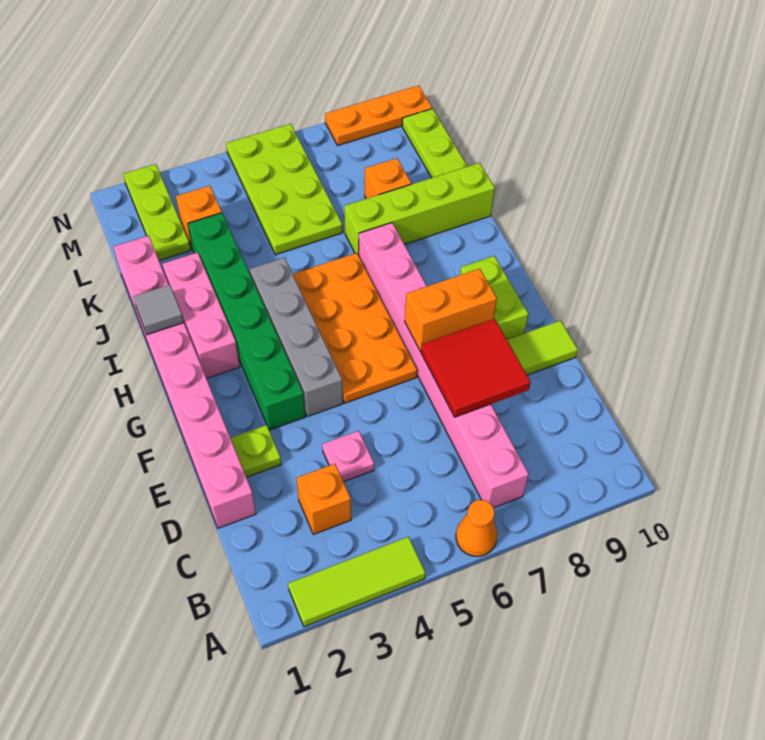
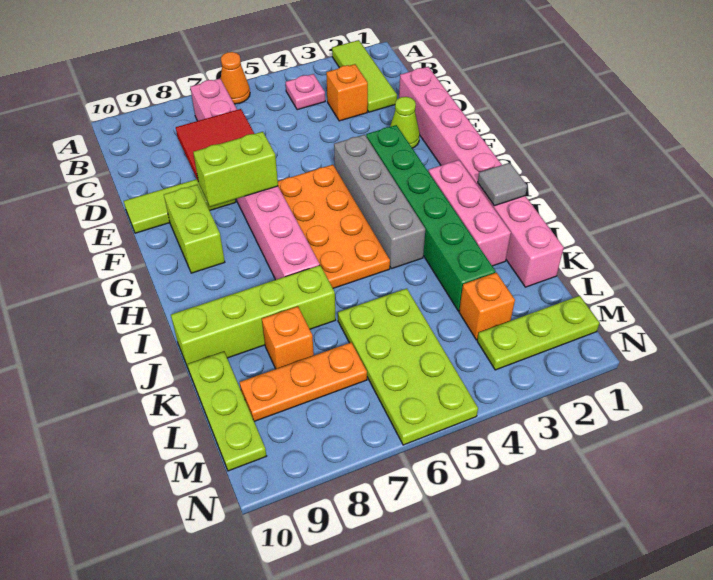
lime tile A2:A4 level 1 -> lime tile A2:C2 level 1
pink plate D4 level 1 -> pink plate B4 level 1
lime plate E2 level 1 -> lime cone E2 level 1
orange brick F7:F8 level 2 -> lime brick F7:F8 level 2
lime plate L2:N2 level 1 -> lime plate M1:M3 level 1
orange plate N8:N10 level 1 -> orange plate L7:L9 level 1

